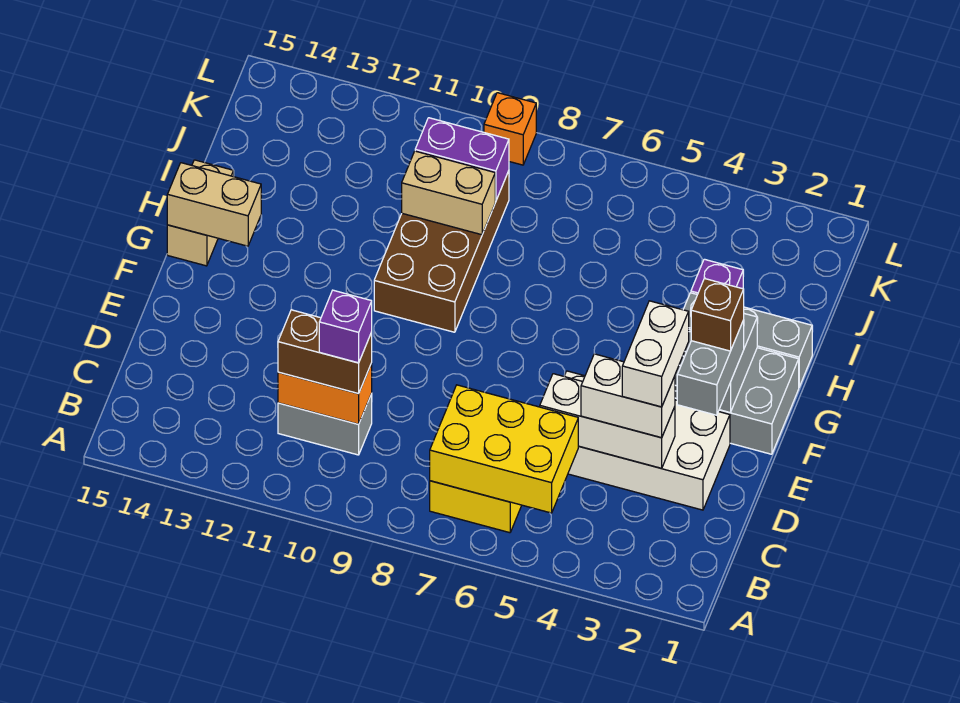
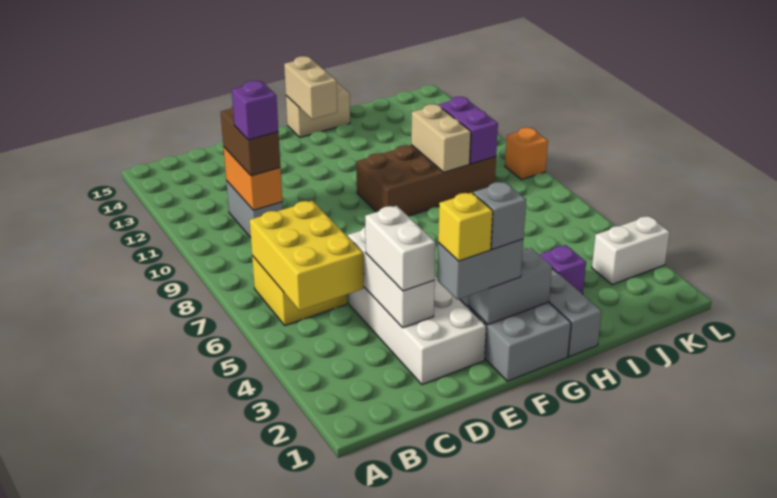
white brick D3:E3 level 4 -> white brick K3:L3 level 1
none -> yellow brick E2 level 4
brown brick F2 level 4 -> grey brick F2 level 4

